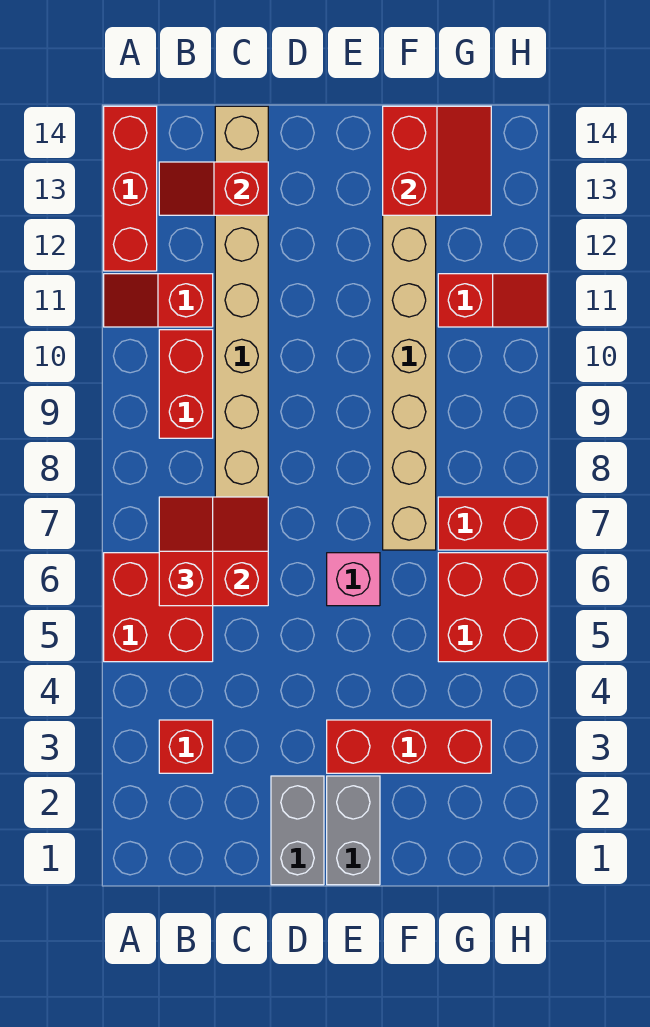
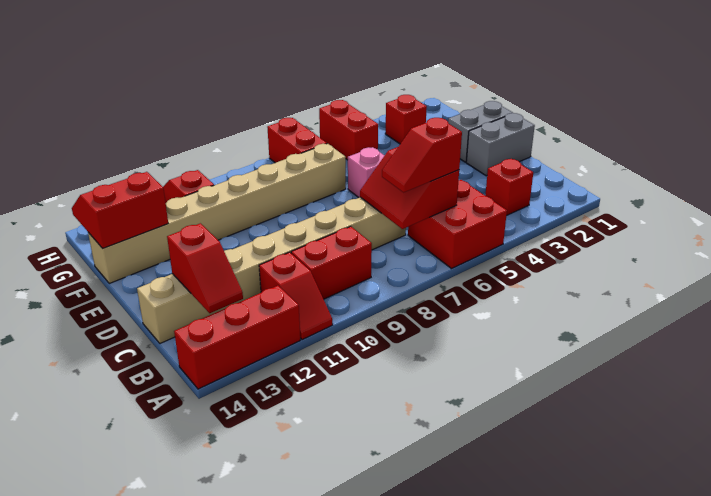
red brick E3:G3 level 1 -> red brick G3 level 1
red brick G5:H6 level 1 -> red brick G5:H5 level 1

